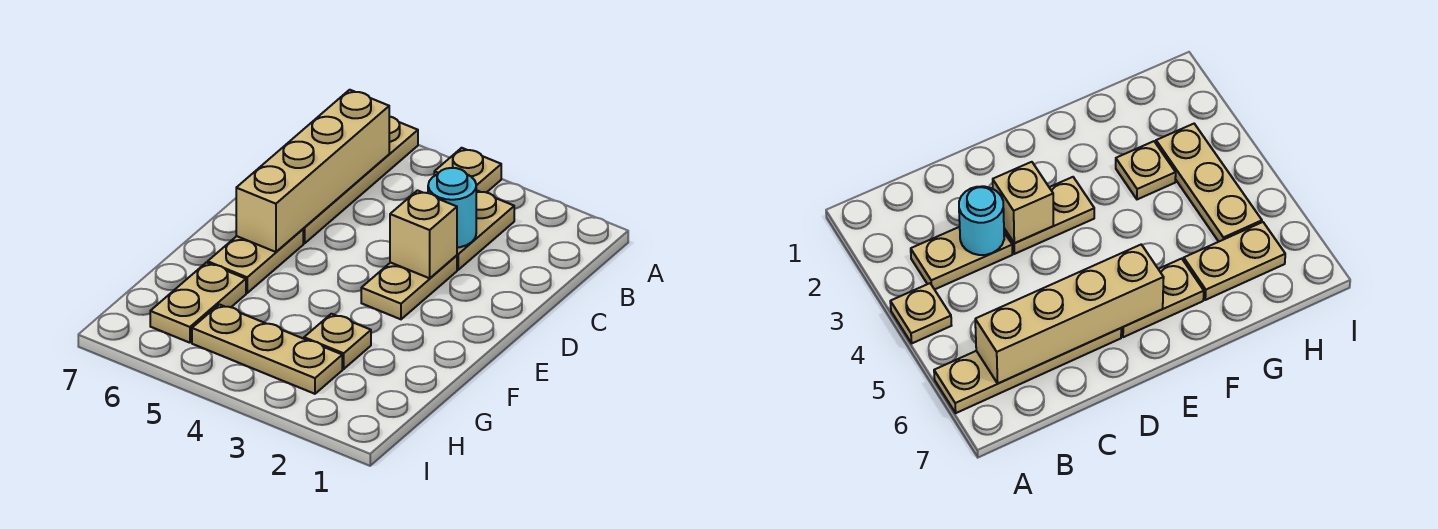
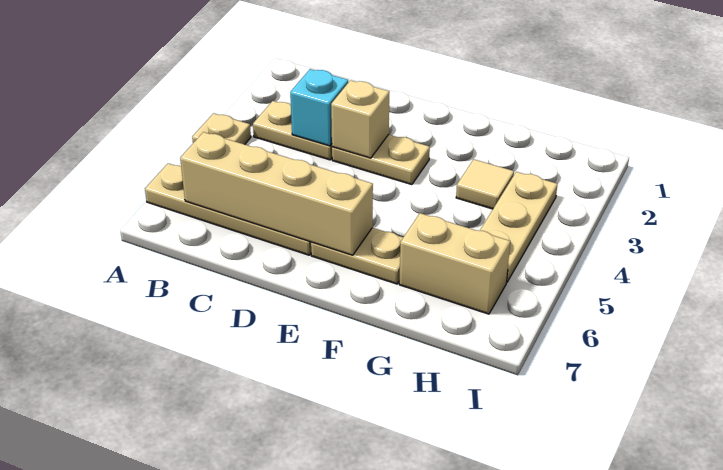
cyan round brick C3 level 2 -> cyan brick C3 level 2
tan plate G3 level 1 -> tan tile G3 level 1
tan plate G6:H6 level 1 -> tan brick G6:H6 level 1

